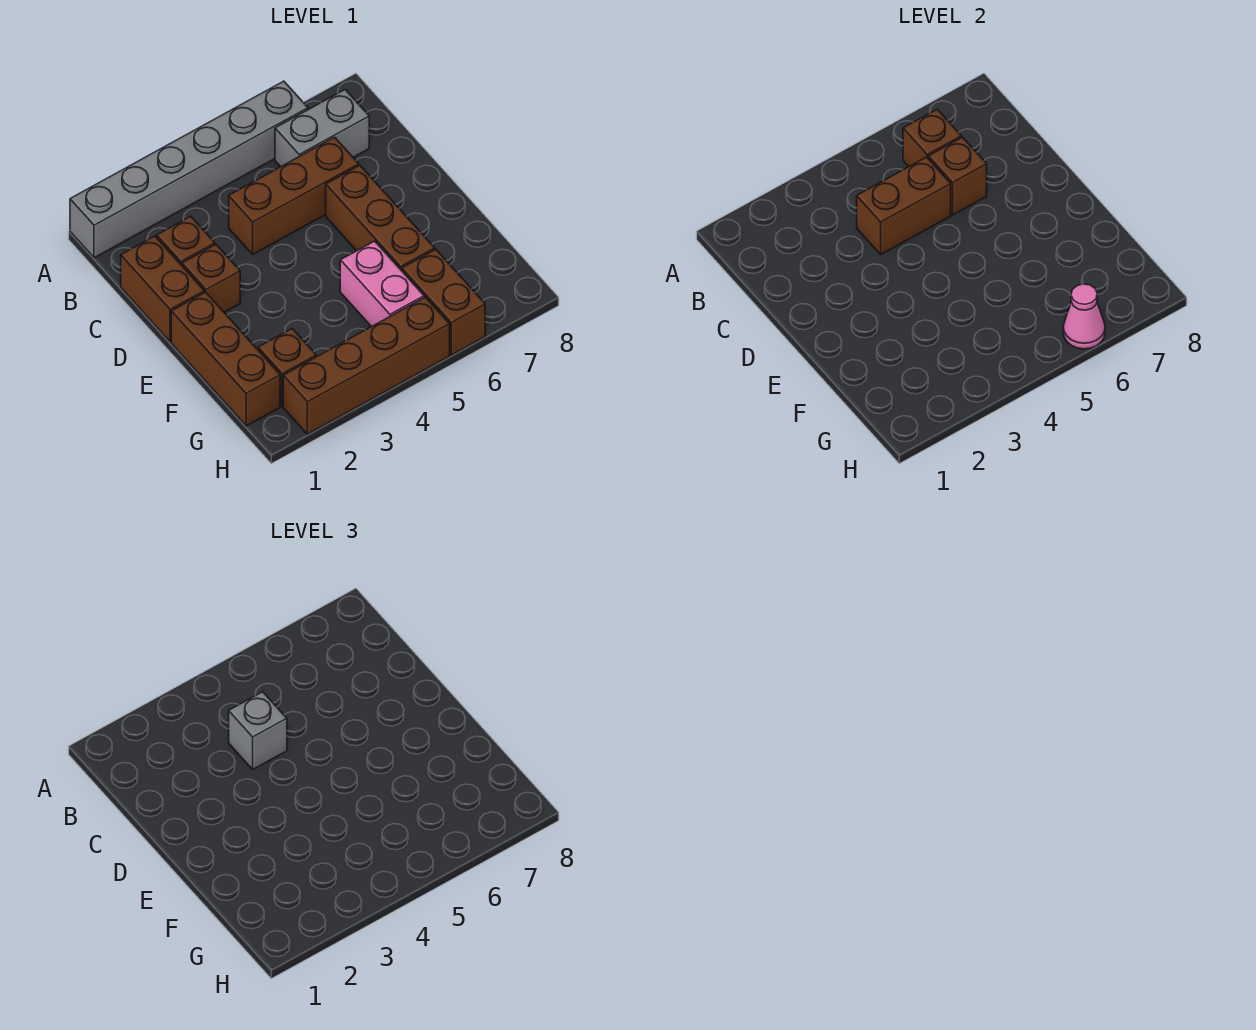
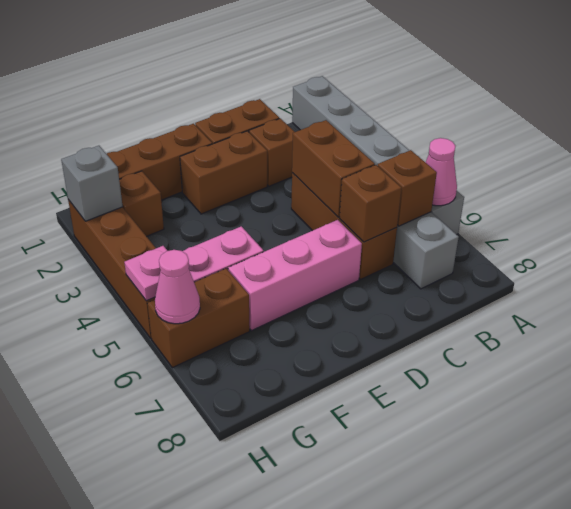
none -> pink cone A6 level 2
grey brick C4 level 3 -> grey brick H2 level 2
brown brick D2 level 1 -> brown brick D2:E2 level 1
brown brick D6:F6 level 1 -> pink brick D6:F6 level 1
none -> pink plate H5 level 2

